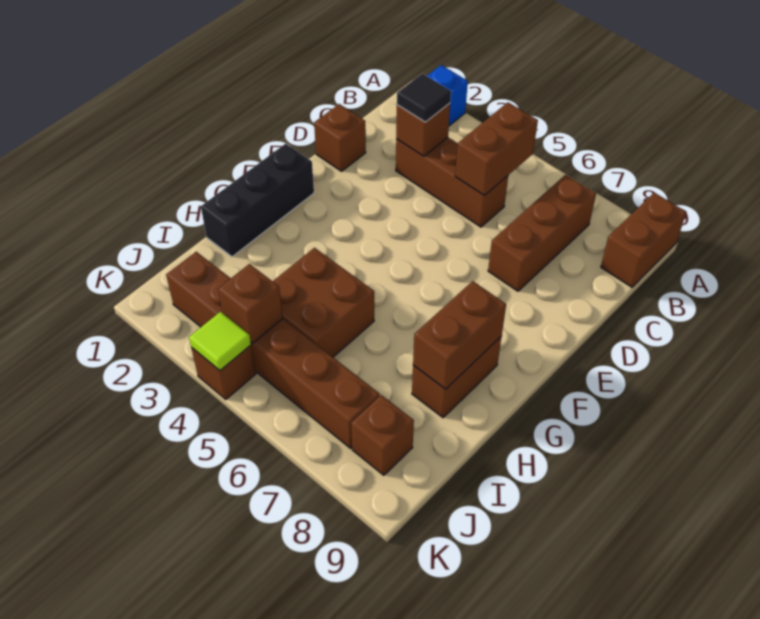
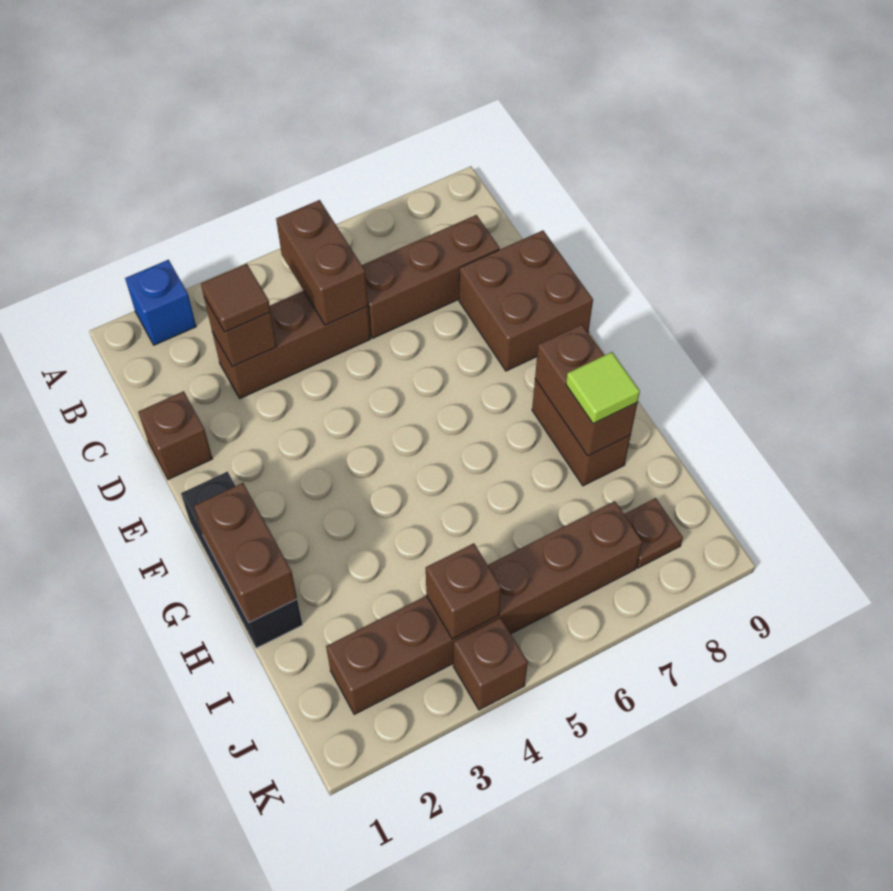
brown brick A9:B9 level 1 -> brown brick G1:H1 level 2
brown brick B7:D7 level 1 -> brown brick C6:C8 level 1
black tile C3 level 3 -> brown tile C3 level 3
brown brick H4:I5 level 1 -> brown brick D8:E9 level 1
brown brick J8 level 1 -> brown plate J8 level 1
lime tile K4 level 2 -> lime tile H8 level 3

